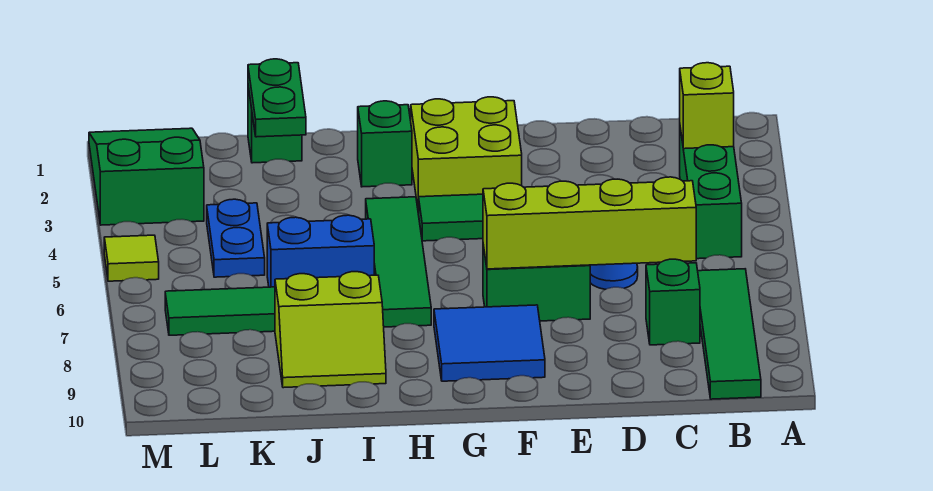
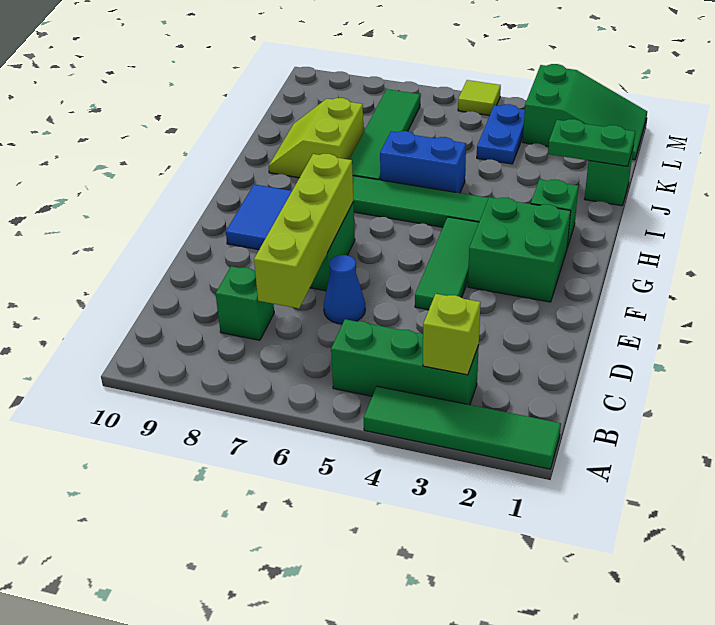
green tile B7:B10 level 1 -> green tile A1:A4 level 1
lime brick F2:G3 level 1 -> green brick F2:G3 level 1
blue brick I6:J6 level 1 -> blue brick I5:I6 level 1
blue plate K4:K5 level 1 -> blue plate K4:L4 level 1

